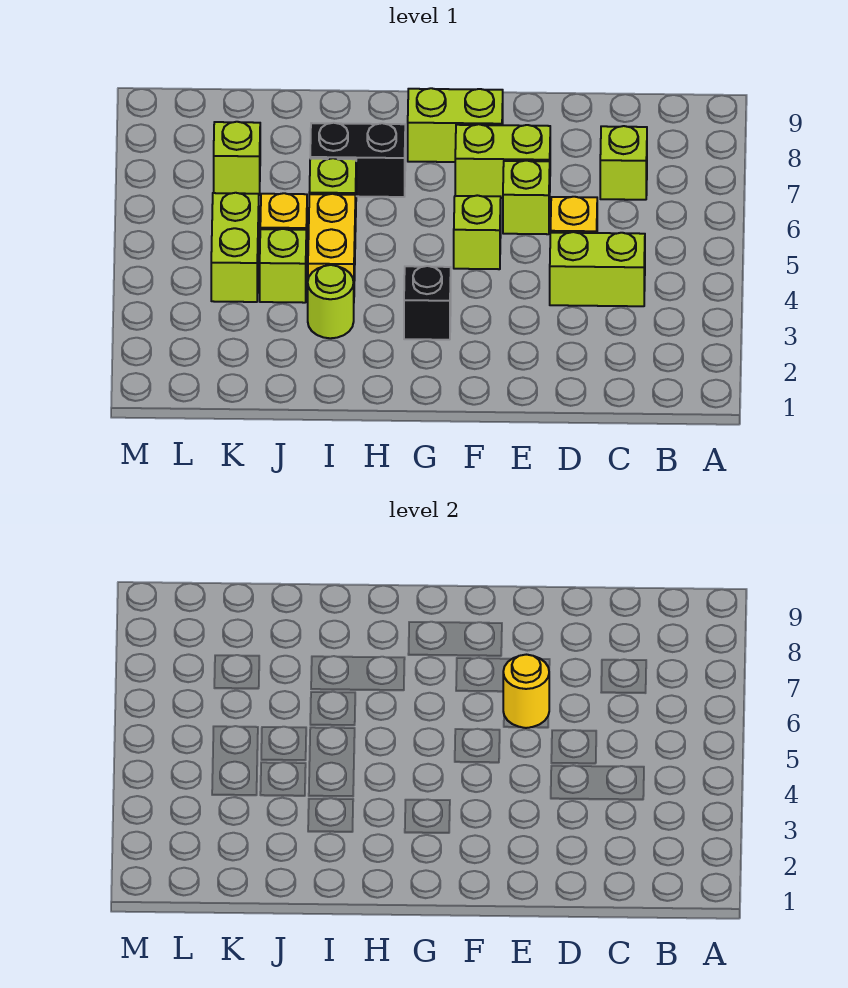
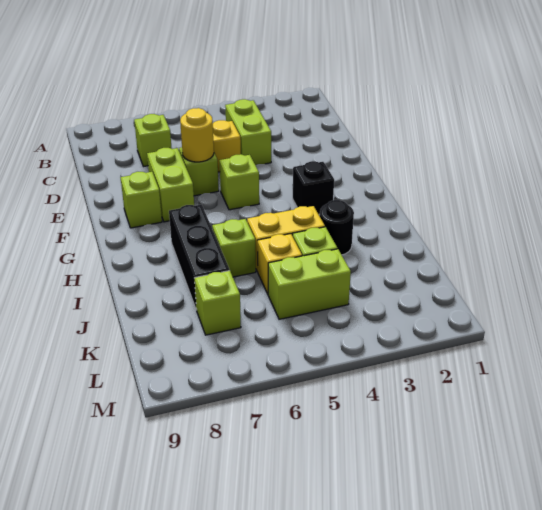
lime brick F8:G8 level 1 -> lime brick F8 level 1
black brick H7:I7 level 1 -> black brick H7:J7 level 1
lime round brick I3 level 1 -> black round brick I3 level 1

